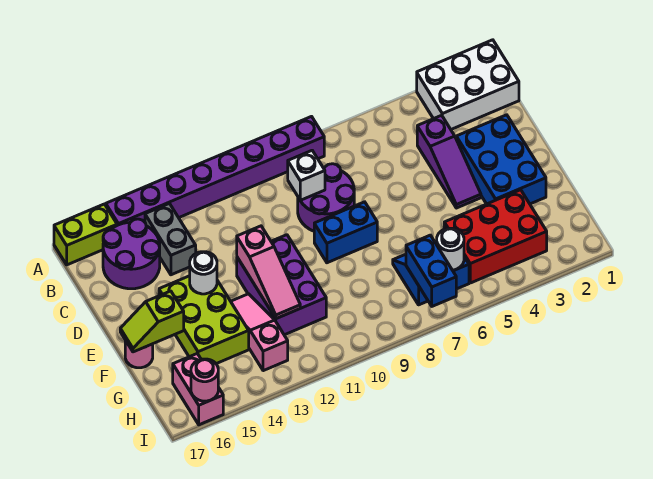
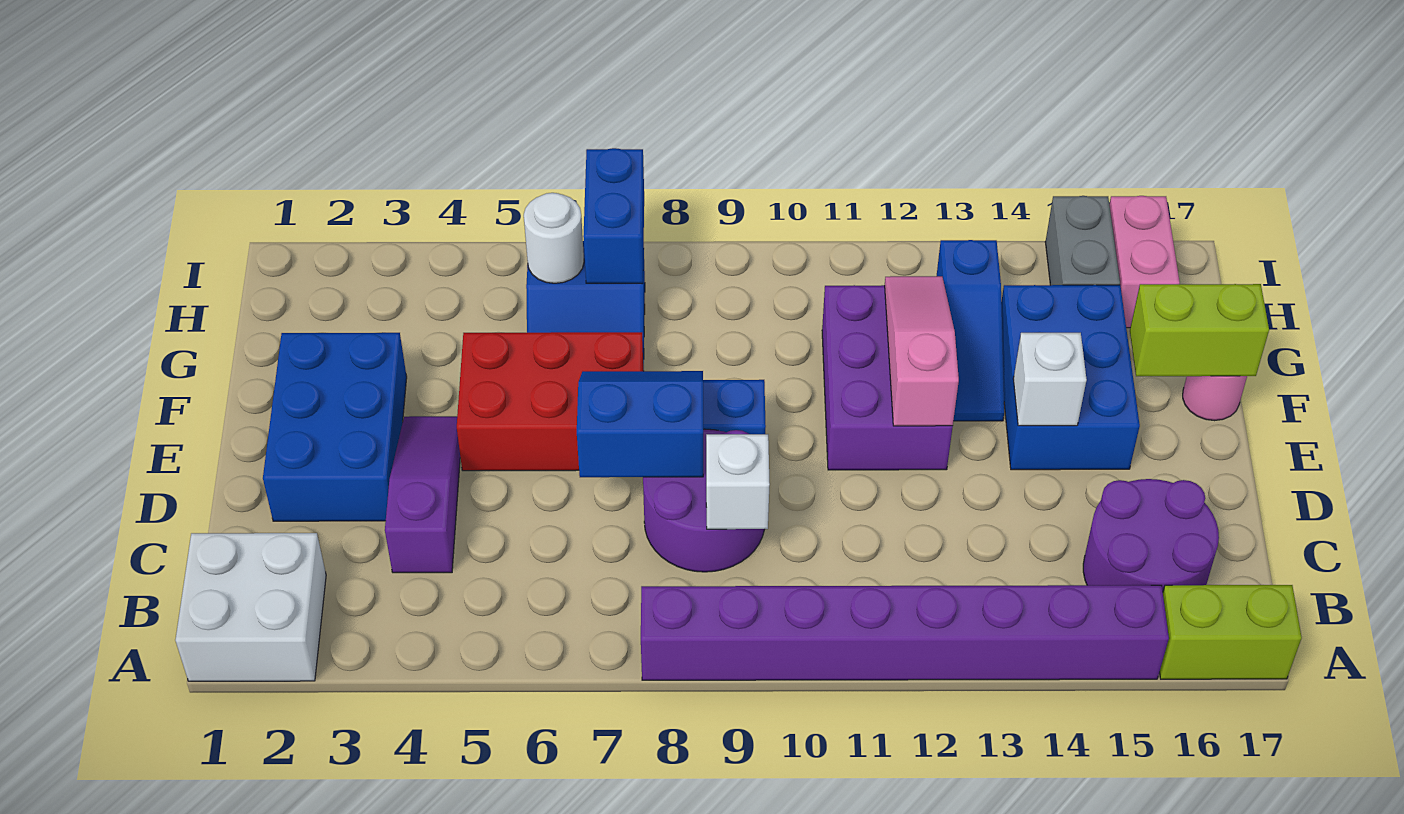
white brick A1:B3 level 1 -> white brick A1:B2 level 1
grey brick B14:C14 level 1 -> grey brick H15:I15 level 1
none -> blue slope D7:E8 level 2 top D
lime brick E14:G15 level 1 -> blue brick E14:G15 level 1
white round brick E14 level 2 -> white brick E14 level 2
pink slope F13:H13 level 1 top H -> blue slope F13:H13 level 1 top H
lime slope F16:F17 level 2 top 16 -> lime brick F16:F17 level 2
red brick G3:H5 level 1 -> red brick E5:F7 level 1
pink round brick I16 level 2 -> none

